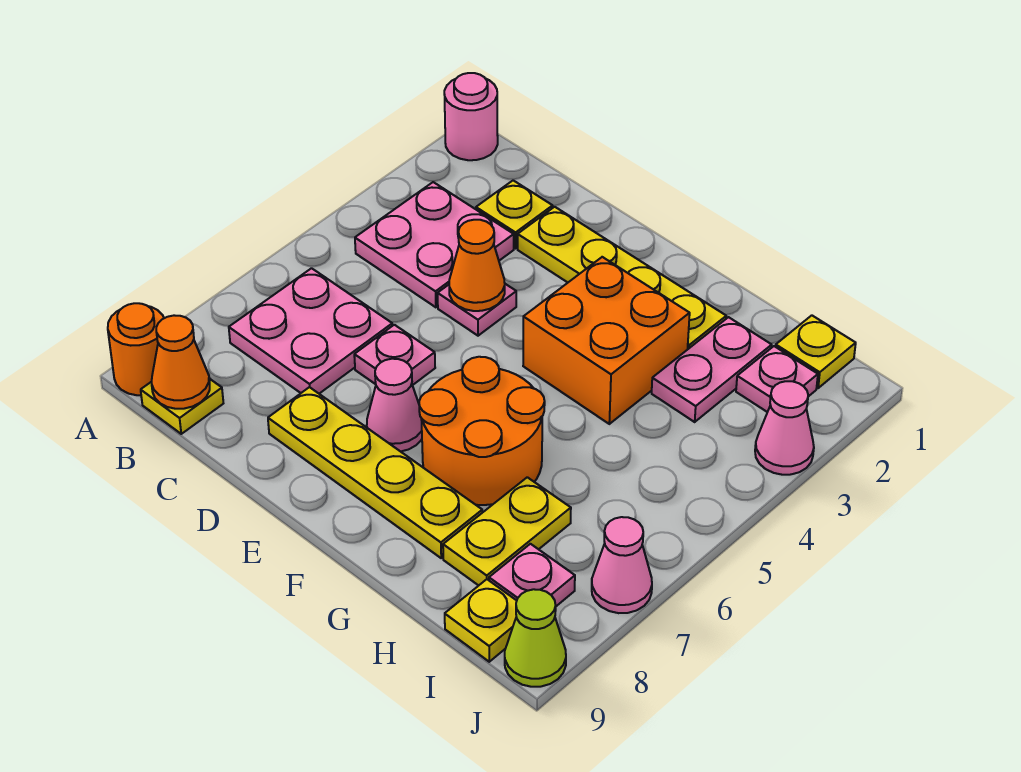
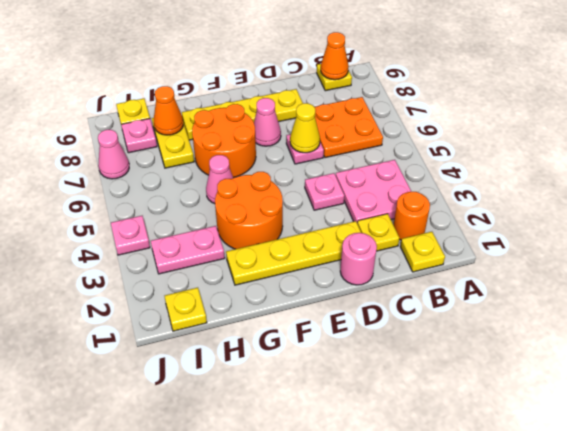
pink round brick A1 level 1 -> pink round brick D1 level 1
orange round brick A9 level 1 -> orange round brick B2 level 1
none -> yellow plate B1 level 1
pink plate B6:C7 level 1 -> orange plate B6:C7 level 1
orange cone D4 level 2 -> orange cone H8 level 2
none -> yellow cone D6 level 2
orange brick F3:G4 level 1 -> orange round brick F3:G4 level 1
pink plate H2:H3 level 1 -> pink plate H3:I3 level 1
pink plate I2 level 1 -> pink plate J4 level 1
pink cone J3 level 1 -> pink cone G5 level 1
lime cone J9 level 1 -> none

